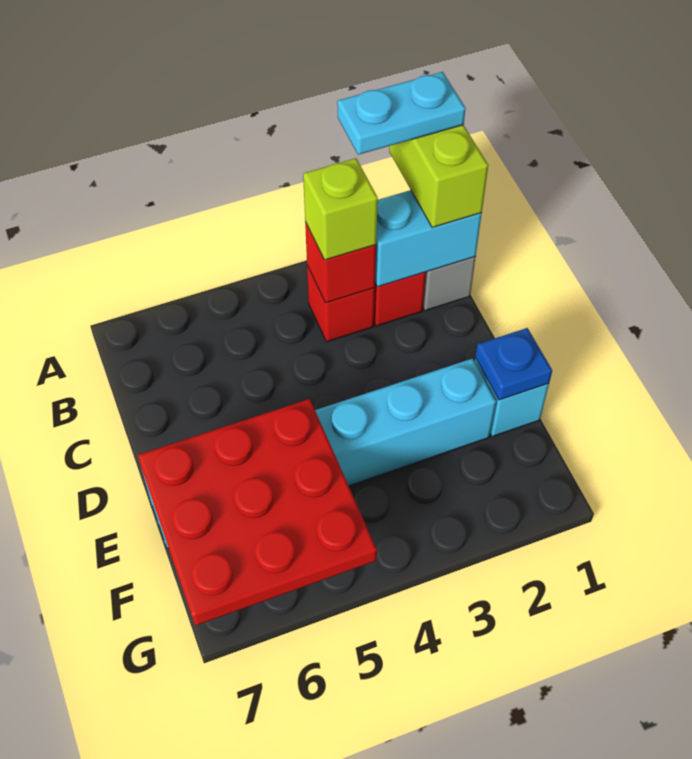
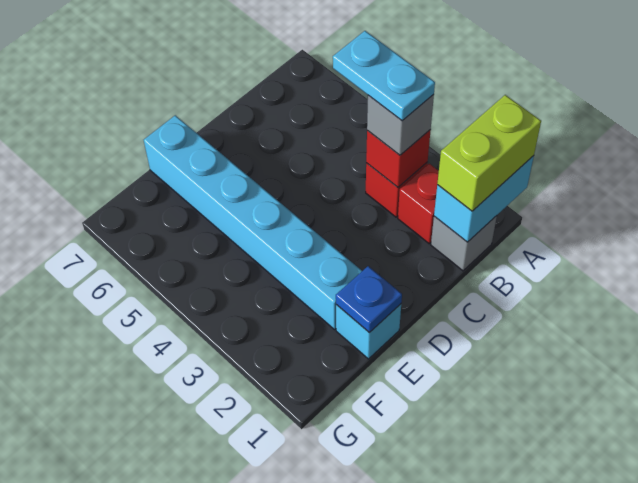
cyan plate A1:A2 level 4 -> cyan plate B3:B4 level 4
cyan brick B1:B2 level 2 -> cyan brick A1:B1 level 2
lime brick B3 level 3 -> grey brick B3 level 3
red plate E5:G7 level 2 -> none

